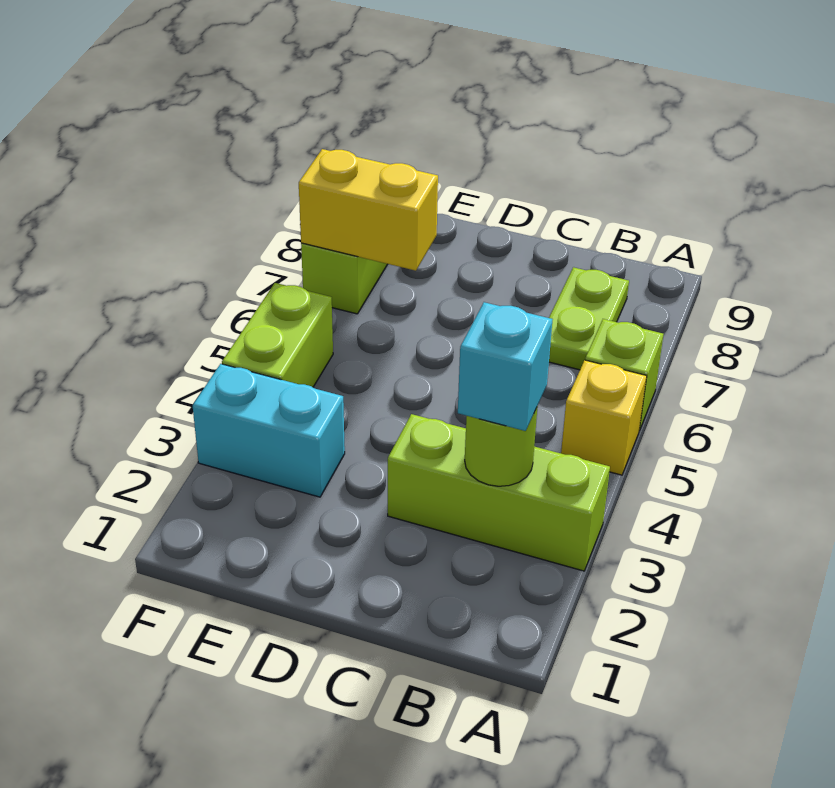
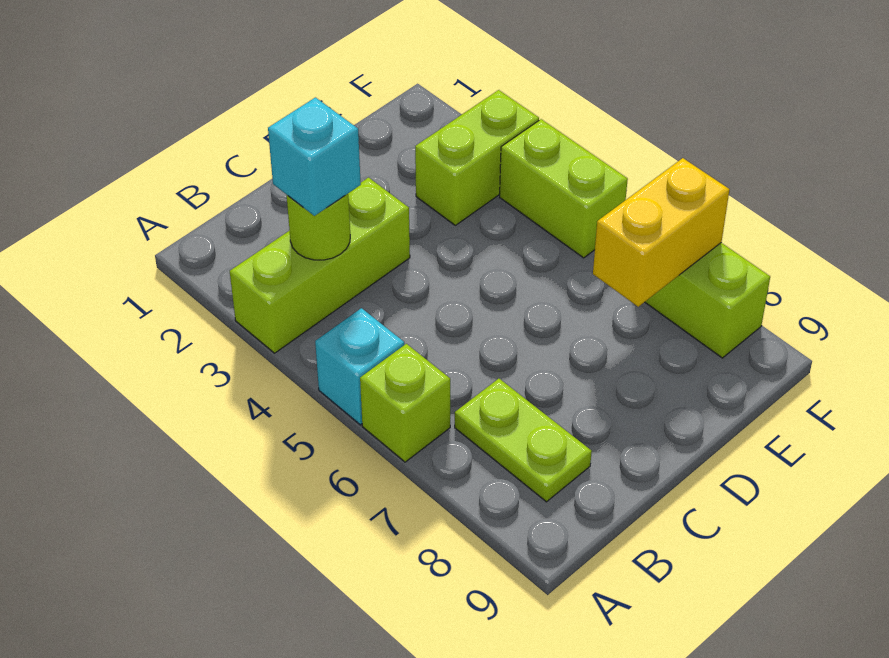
yellow brick A5 level 1 -> cyan brick A5 level 1
cyan brick E3:F3 level 1 -> lime brick E3:F3 level 1

